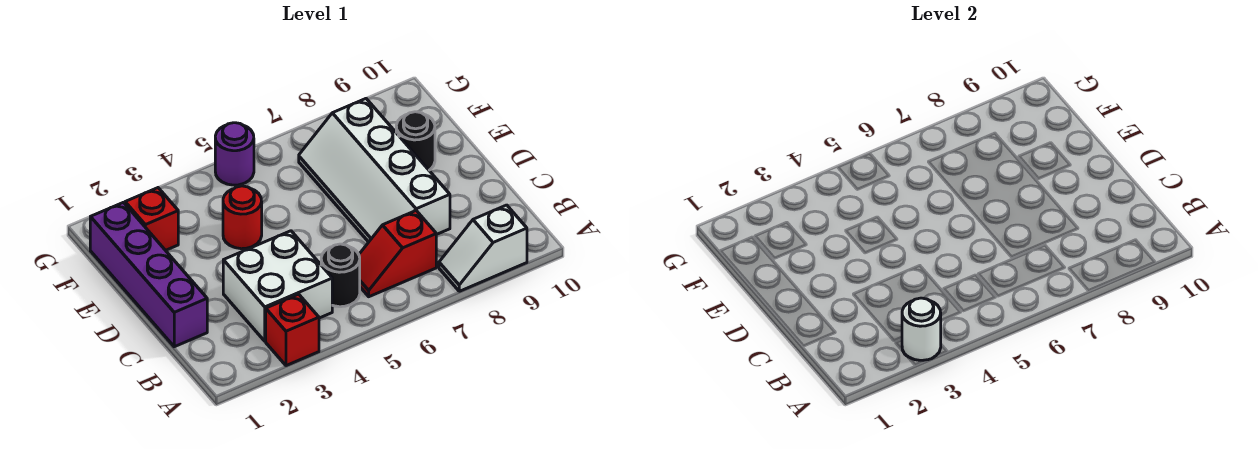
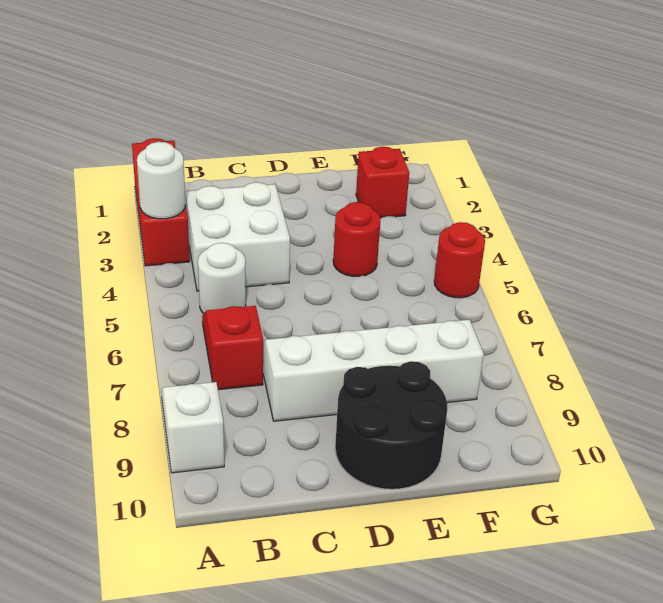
red brick A3 level 1 -> red brick A1:A3 level 1
black round brick B5 level 1 -> white round brick B5 level 1
purple brick C1:F1 level 1 -> none
black round brick E9 level 1 -> black round brick D9:E10 level 1
purple round brick G5 level 1 -> red round brick G5 level 1

